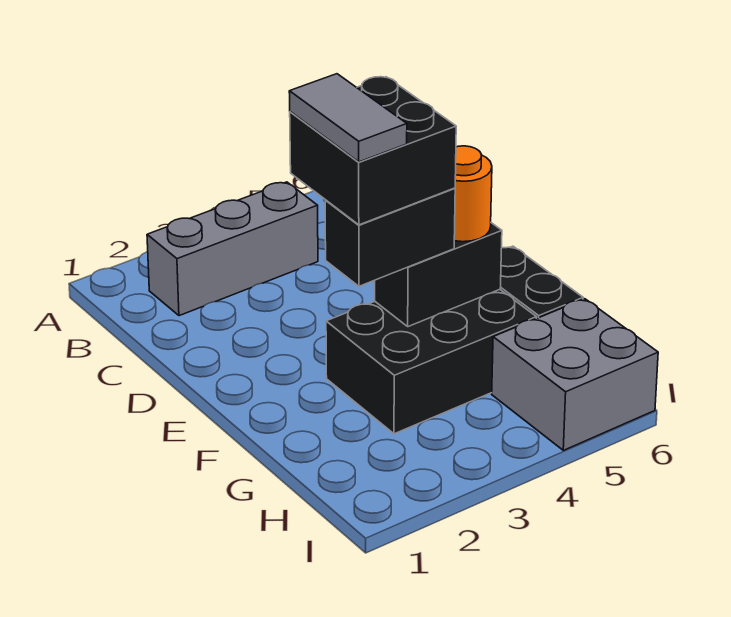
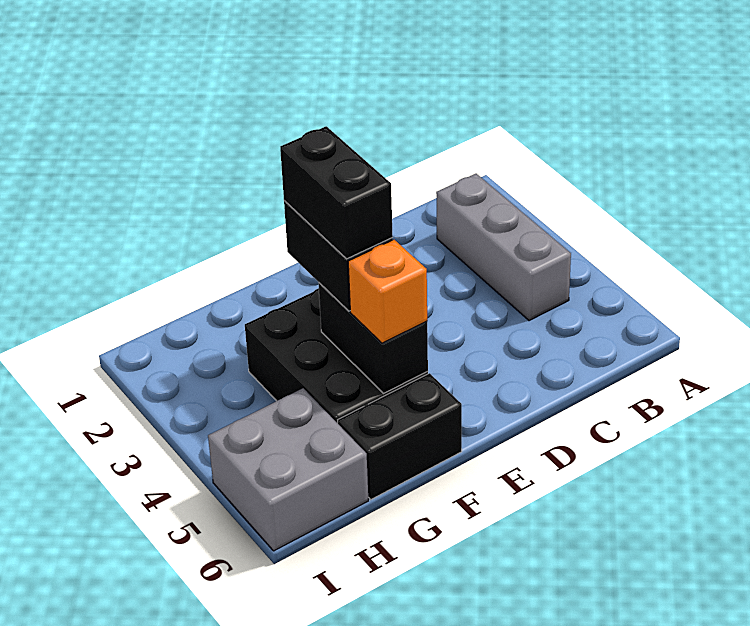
black brick E3:F4 level 4 -> black brick F3:F4 level 4
grey tile E3:F3 level 5 -> none
orange round brick F5 level 3 -> orange brick F5 level 3

